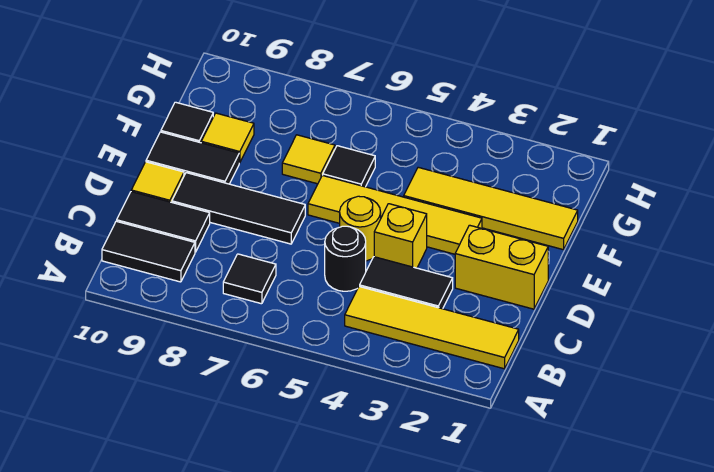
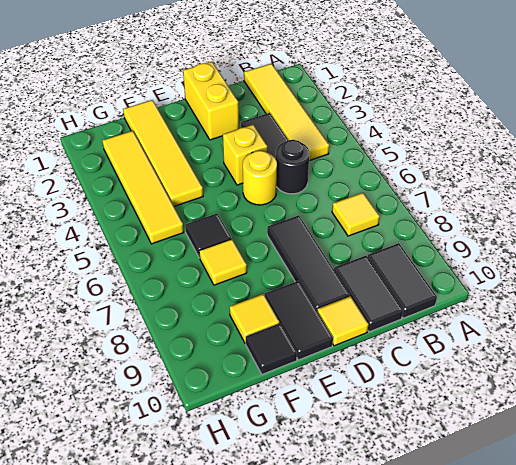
black tile B7 level 1 -> yellow tile B7 level 1
yellow tile E3:E6 level 1 -> yellow tile G2:G5 level 1

